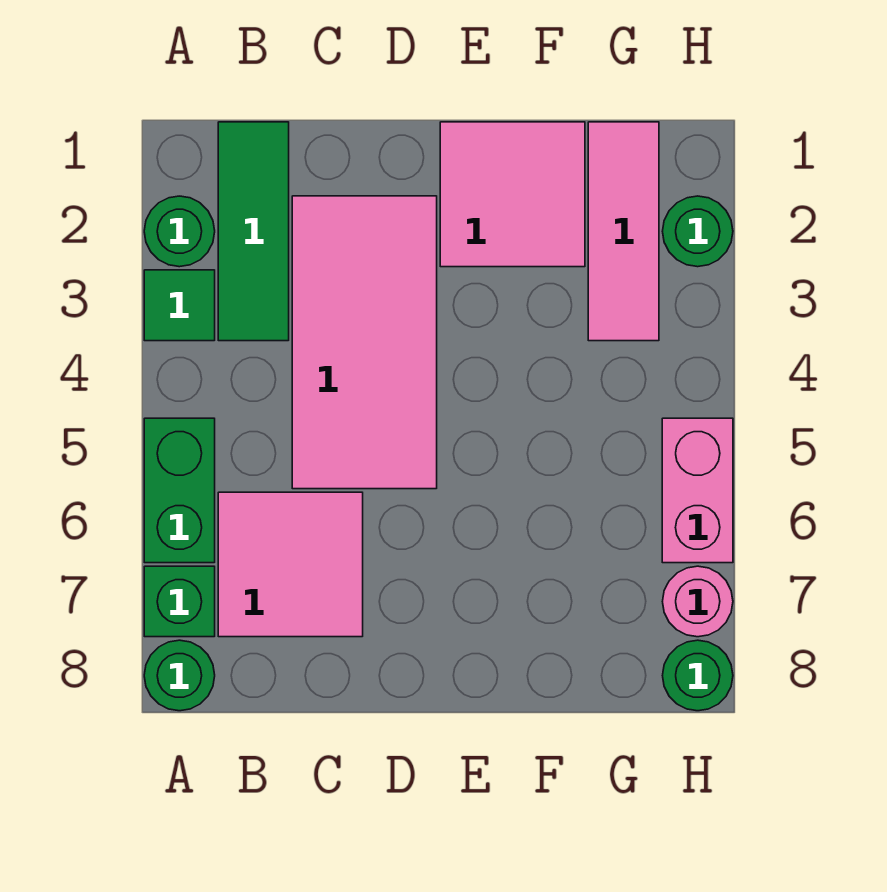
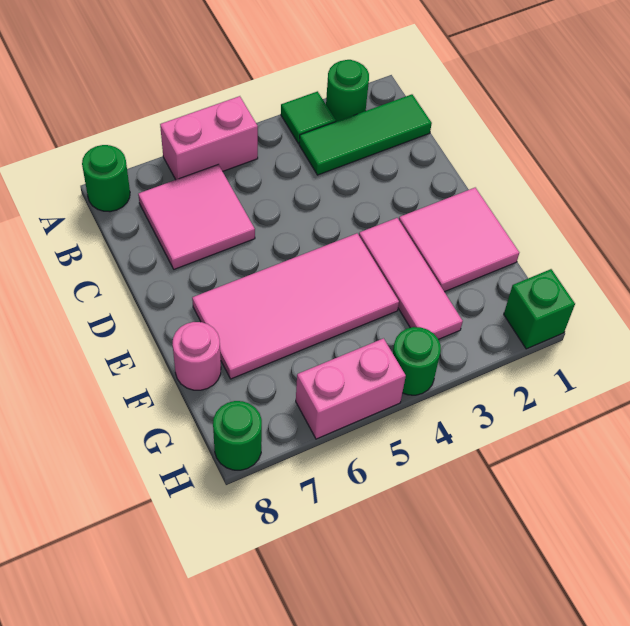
green brick A5:A6 level 1 -> pink brick A5:A6 level 1
green brick A7 level 1 -> green brick H1 level 1
pink tile C2:D5 level 1 -> pink tile E4:F7 level 1
pink tile G1:G3 level 1 -> pink tile E3:G3 level 1
green round brick H2 level 1 -> green round brick H4 level 1
pink round brick H7 level 1 -> pink round brick F8 level 1

